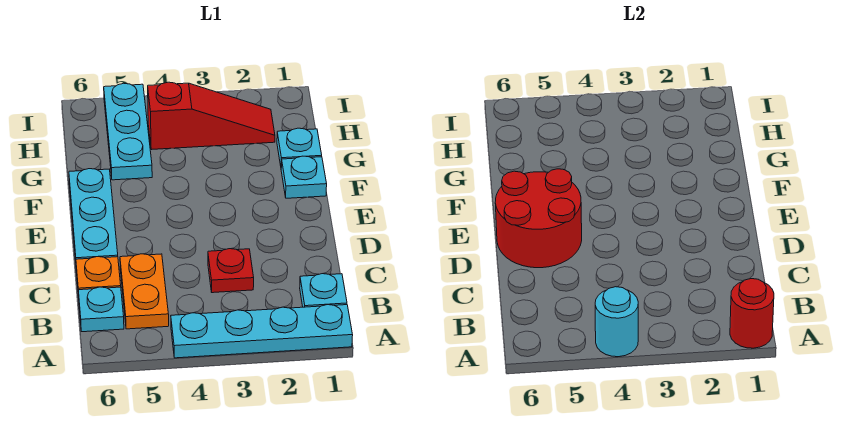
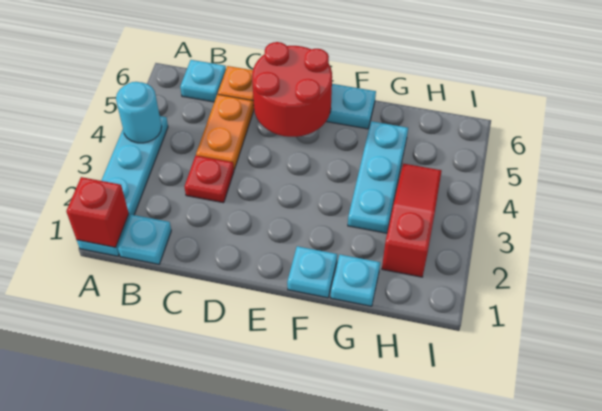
red round brick A1 level 2 -> red brick A1 level 2
orange plate B5:C5 level 1 -> orange plate C4:C5 level 1
cyan plate G5:I5 level 1 -> cyan plate G3:G5 level 1
red slope H2:H4 level 1 top 4 -> red slope H2:H4 level 1 top 2

